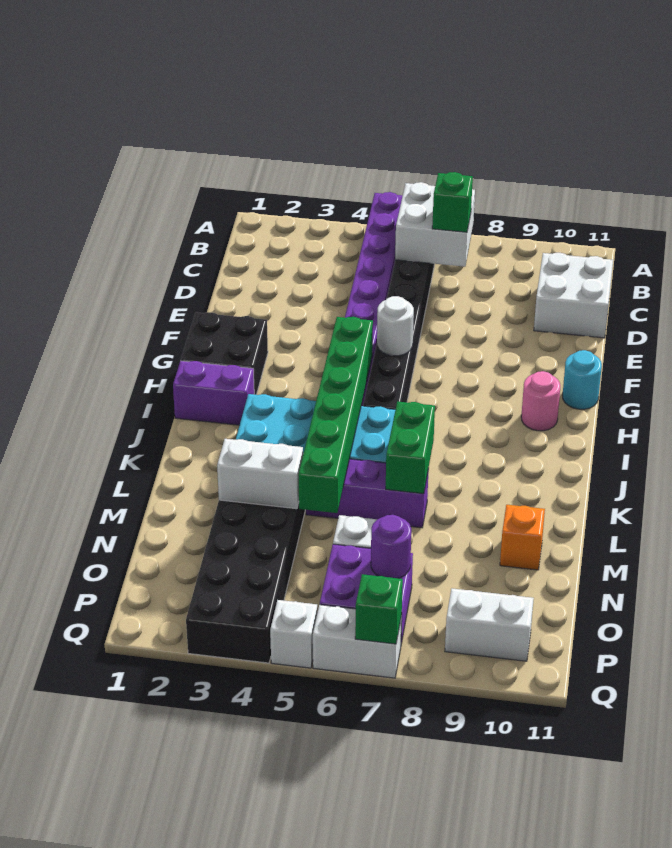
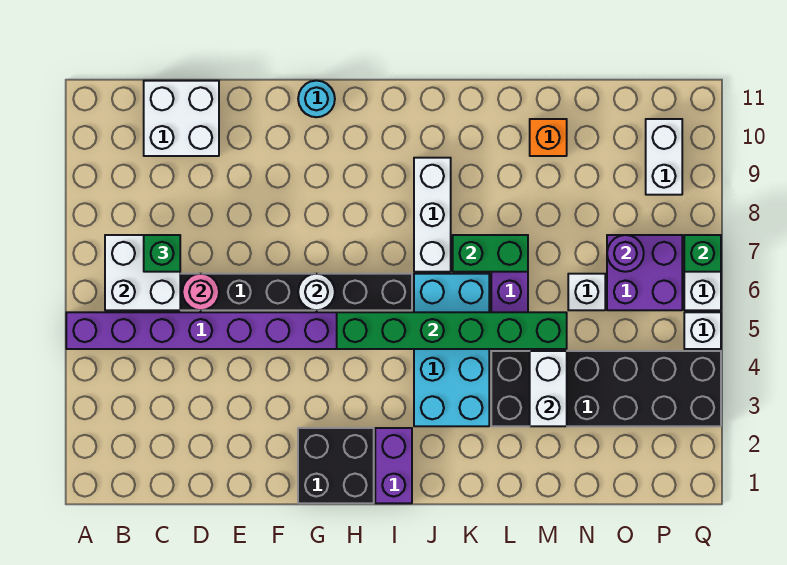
pink round brick H10 level 1 -> pink round brick D6 level 2
none -> white brick J7:J9 level 1

